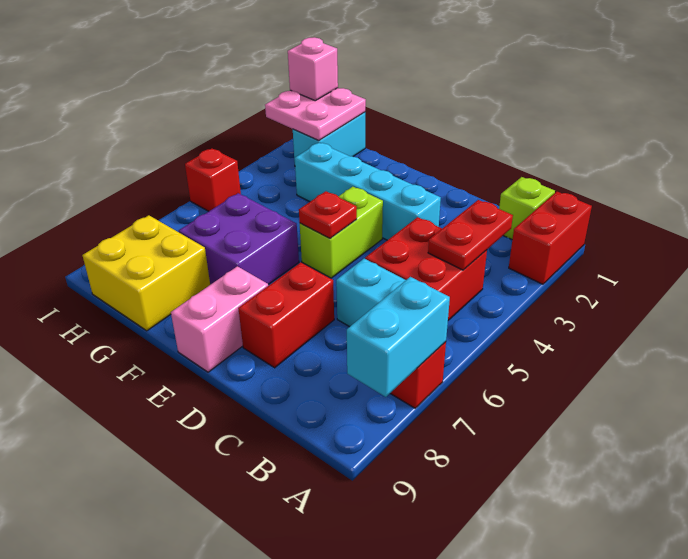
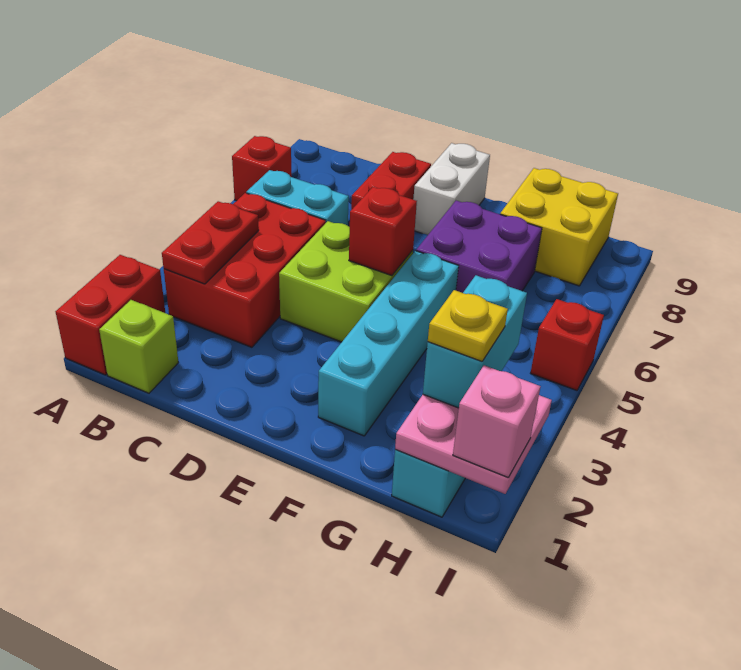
cyan brick A7:A8 level 2 -> cyan brick H2:H3 level 3
red brick B4:C5 level 1 -> red brick B3:C5 level 1
cyan brick D3:G3 level 1 -> cyan brick F2:F5 level 1
lime brick E4:E5 level 1 -> lime brick D4:E5 level 1
red plate E5 level 2 -> red brick E5 level 2
pink brick E8:E9 level 1 -> white brick E8:E9 level 1
none -> yellow plate H2 level 4

